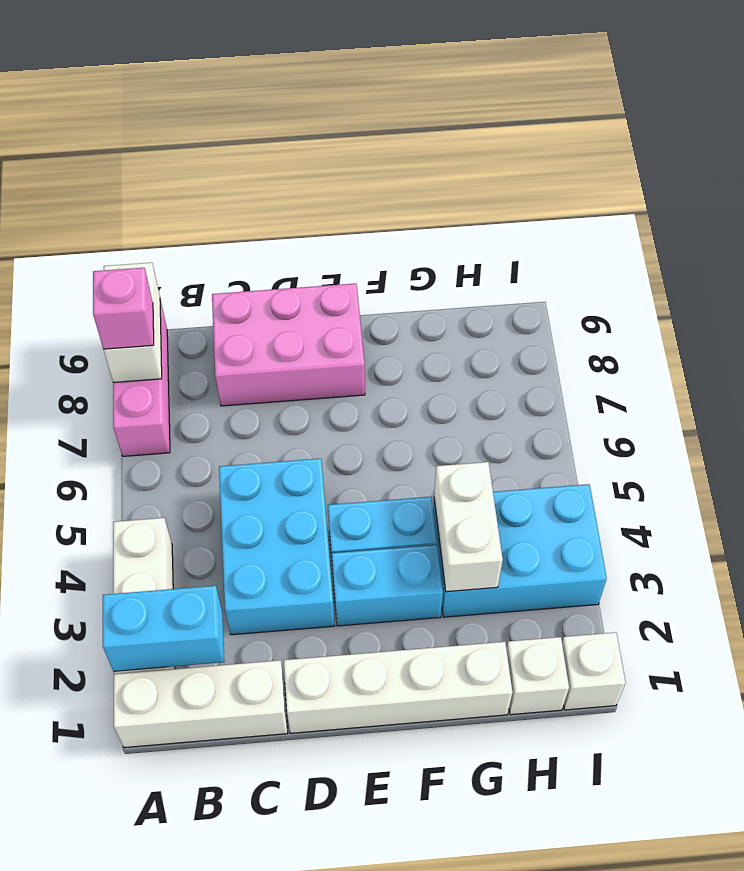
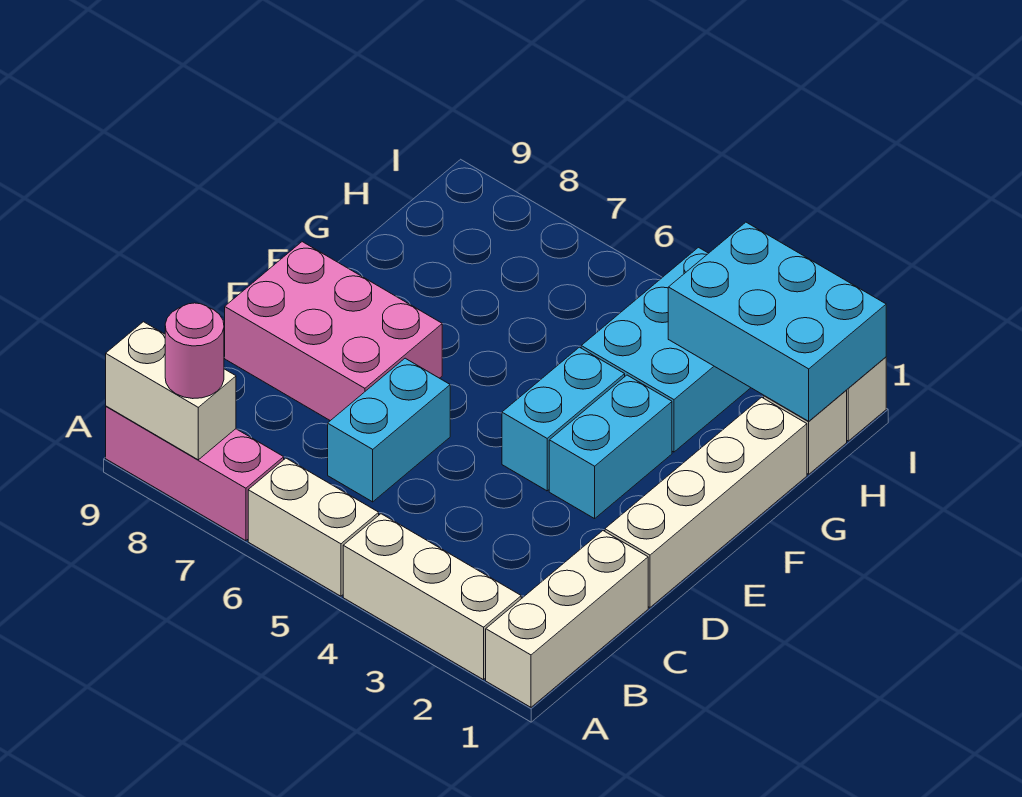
cyan brick A2:B2 level 2 -> cyan brick C6:D6 level 1
pink brick A8 level 3 -> pink round brick A8 level 3
cyan brick C3:D5 level 1 -> cyan brick H1:I3 level 2
pink brick C8:E9 level 1 -> pink brick D7:E9 level 1
white brick G3:G4 level 2 -> white brick A5:A6 level 1

